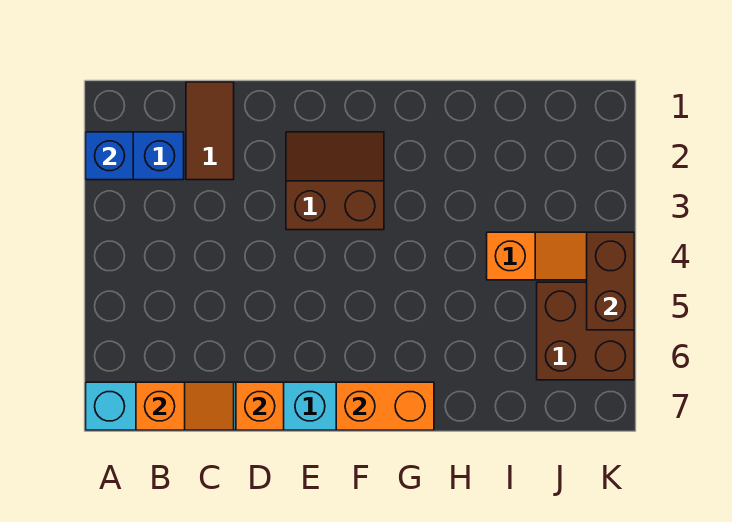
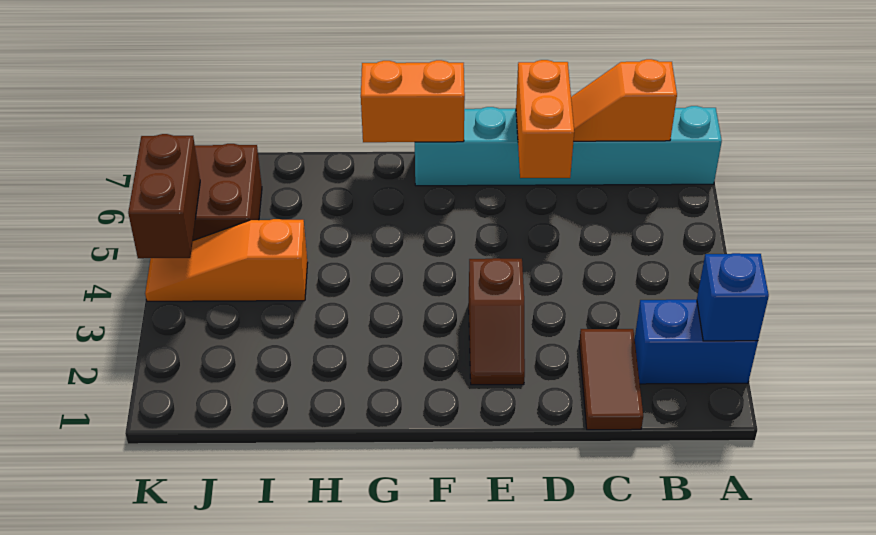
orange brick D7 level 2 -> orange brick D6:D7 level 2
brown slope E2:F3 level 1 top 3 -> brown slope E2:E3 level 1 top 3

